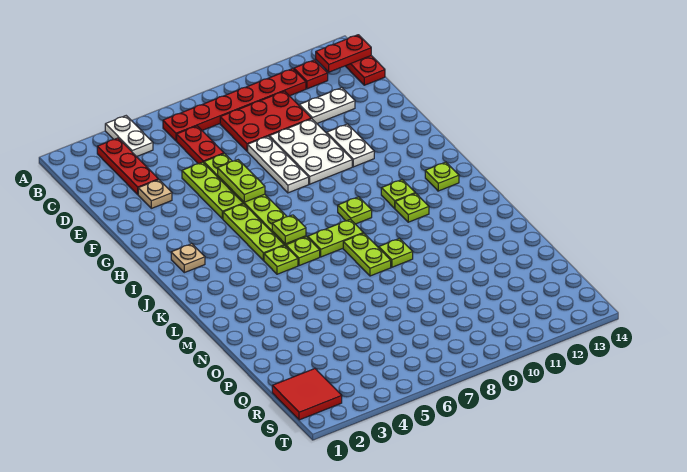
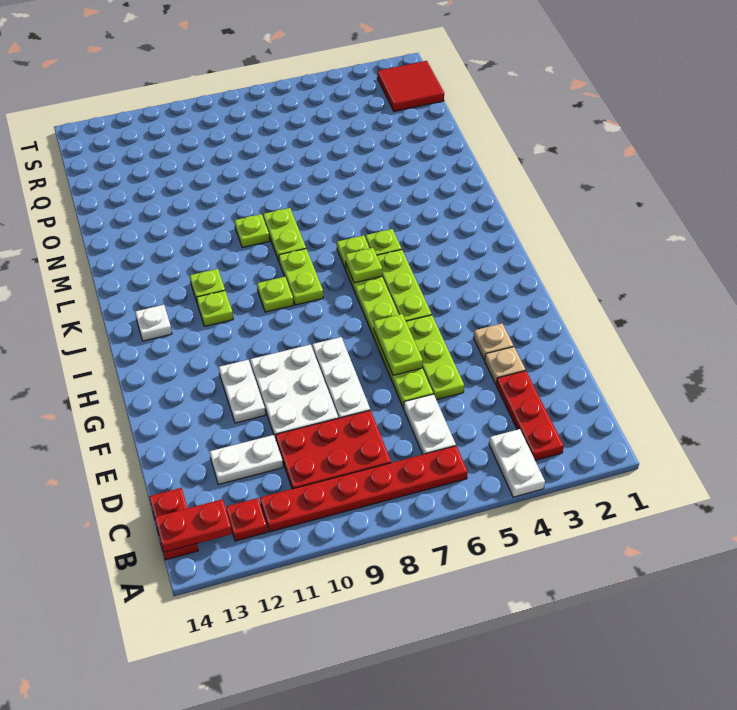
red plate C6:D6 level 1 -> white plate C6:D6 level 1
tan plate I2 level 1 -> tan plate F3 level 1
lime plate J13 level 1 -> white plate J13 level 1
lime plate K7:K8 level 1 -> lime plate J8:K8 level 1

